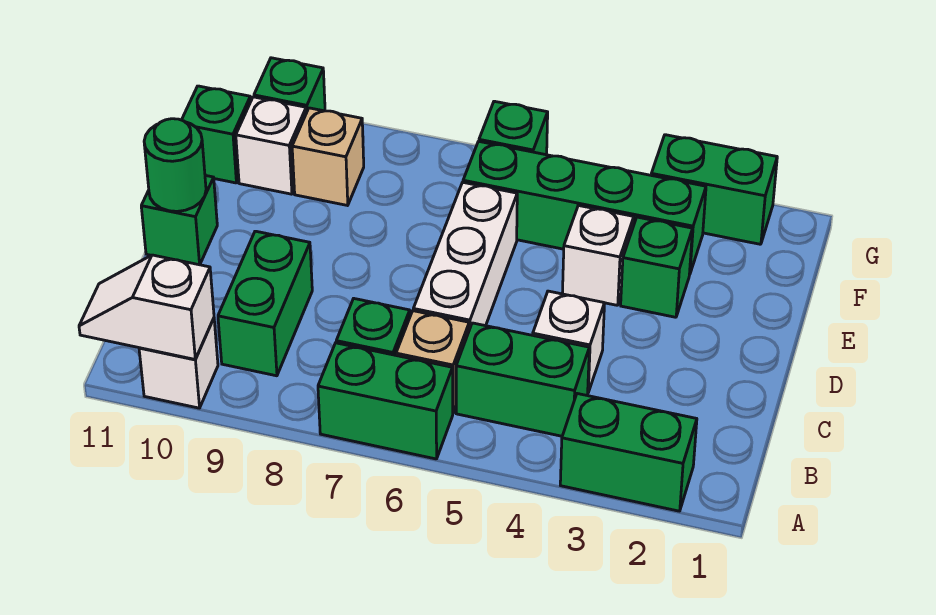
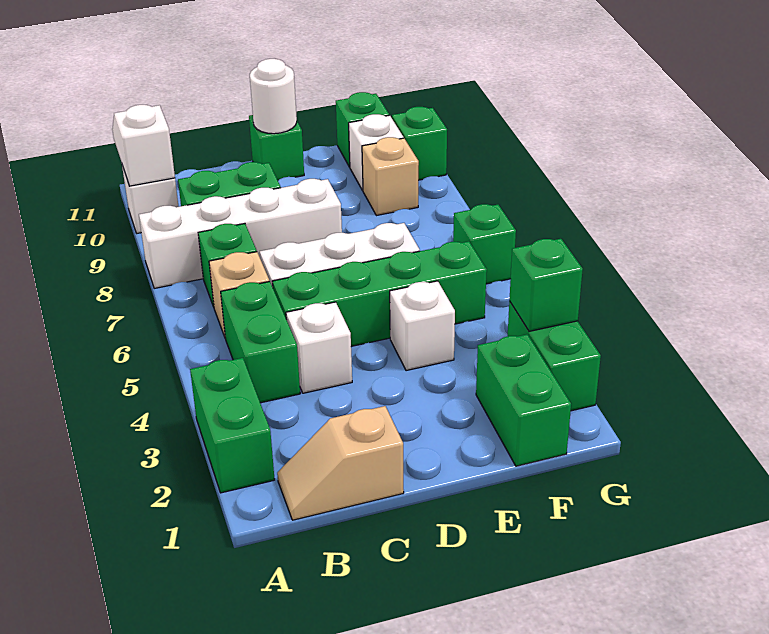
green brick A6:A7 level 1 -> green brick F1:F2 level 1
none -> white brick A8:D8 level 1
none -> tan slope B1:C1 level 1 top C
green round brick D11 level 2 -> white round brick D11 level 2
green brick E3 level 1 -> green brick G3 level 2
green brick F3:F6 level 1 -> green brick C5:F5 level 1

